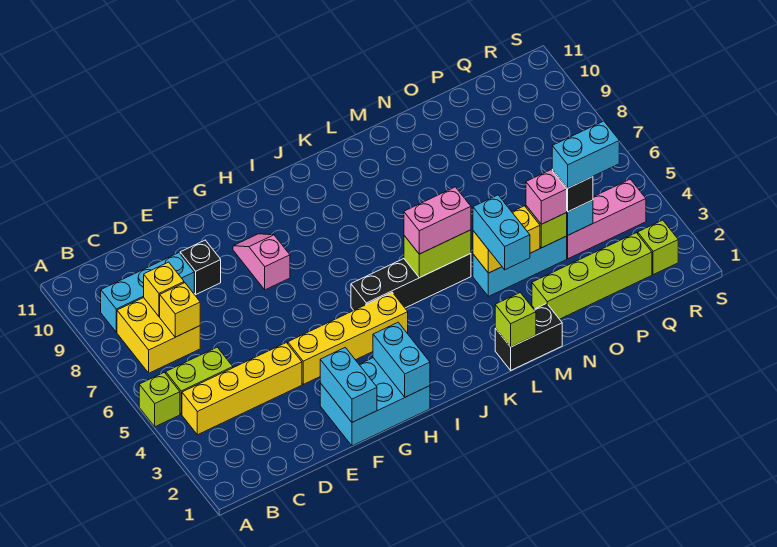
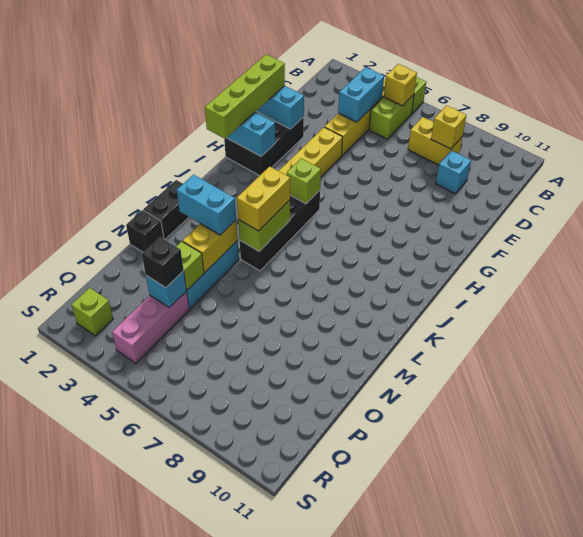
yellow brick B7:C8 level 1 -> yellow brick C7:C8 level 1
cyan brick B9:D9 level 1 -> cyan brick D9 level 1
yellow brick C7 level 2 -> yellow brick B5 level 2
black brick E9 level 1 -> black brick N1 level 1
cyan brick F1:H2 level 1 -> black brick F1:H2 level 1
pink slope G8:G9 level 1 top 8 -> none
pink brick K5:L5 level 3 -> yellow brick K5:L5 level 3
lime brick L1 level 2 -> lime brick I5 level 2
lime brick N2:Q2 level 1 -> lime brick F1:I1 level 3
pink brick O4 level 3 -> none
cyan brick P4:Q4 level 4 -> cyan brick C4:D4 level 2

